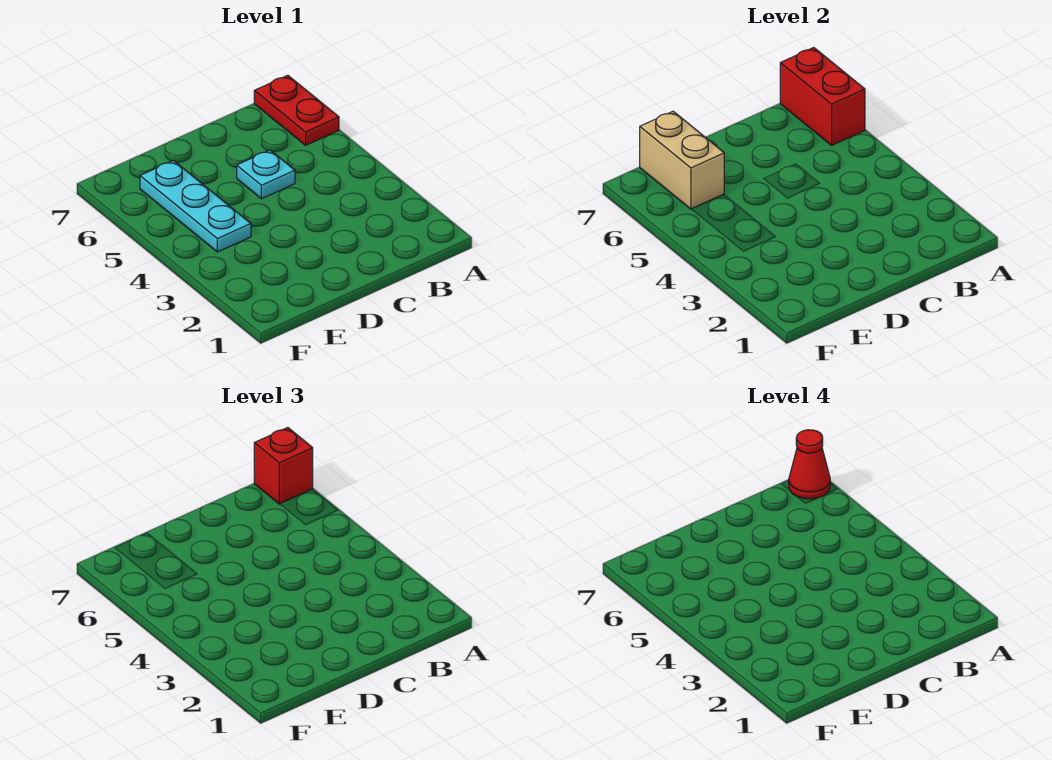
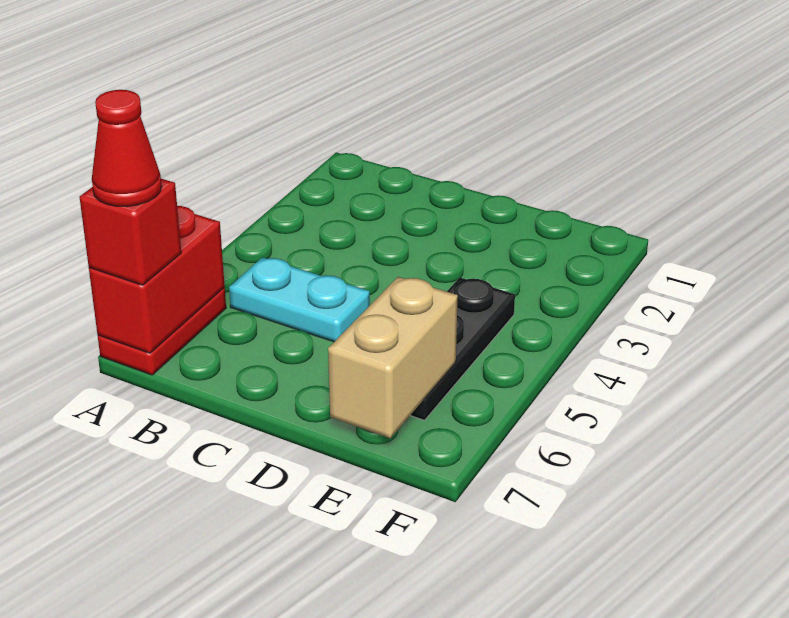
cyan plate C5 level 1 -> cyan plate B5:C5 level 1
cyan plate E4:E6 level 1 -> black plate E4:E6 level 1

